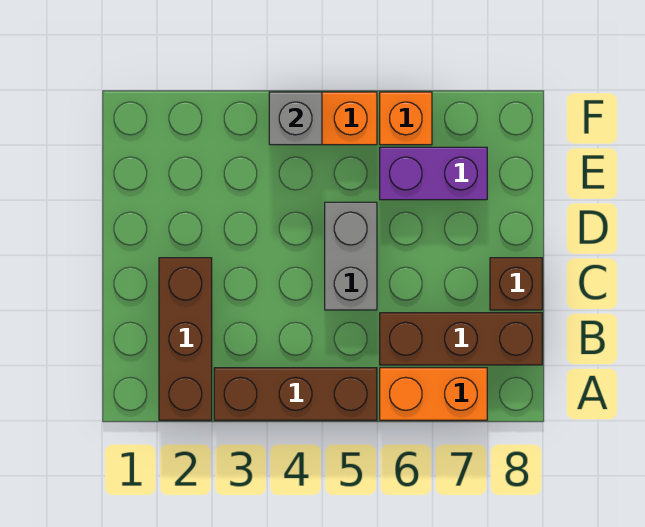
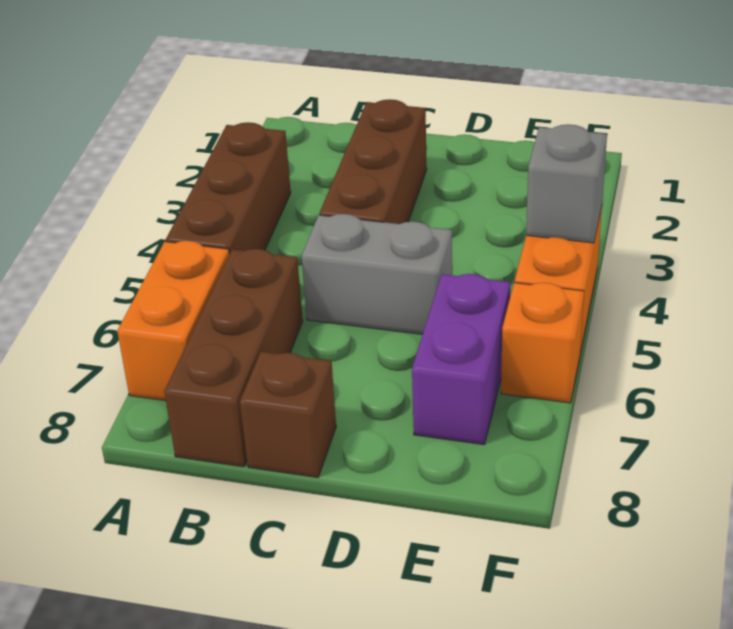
brown brick A2:C2 level 1 -> brown brick C2:C4 level 1

